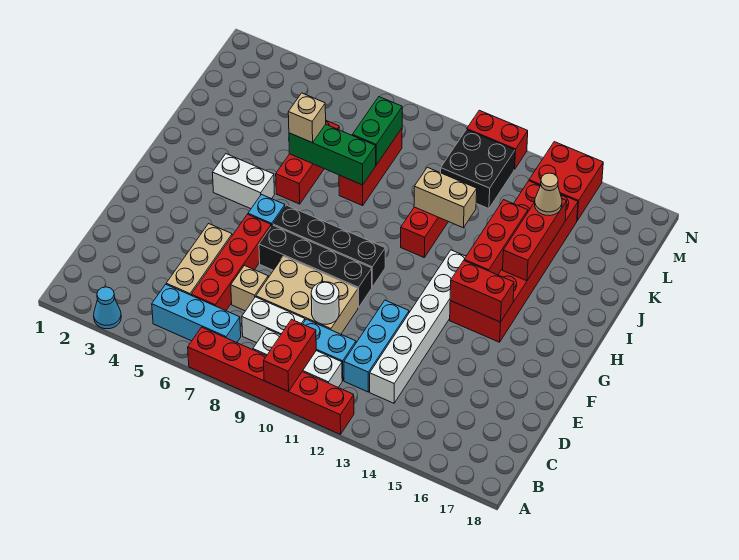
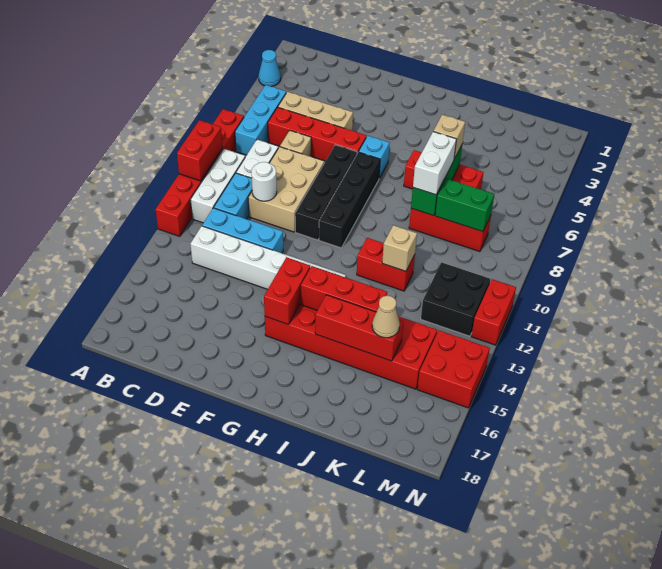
red brick A10:B10 level 2 -> red brick A9:A10 level 2
white brick H4:H5 level 1 -> white brick J7:J8 level 3
tan brick J11:J12 level 2 -> tan brick J11 level 2

